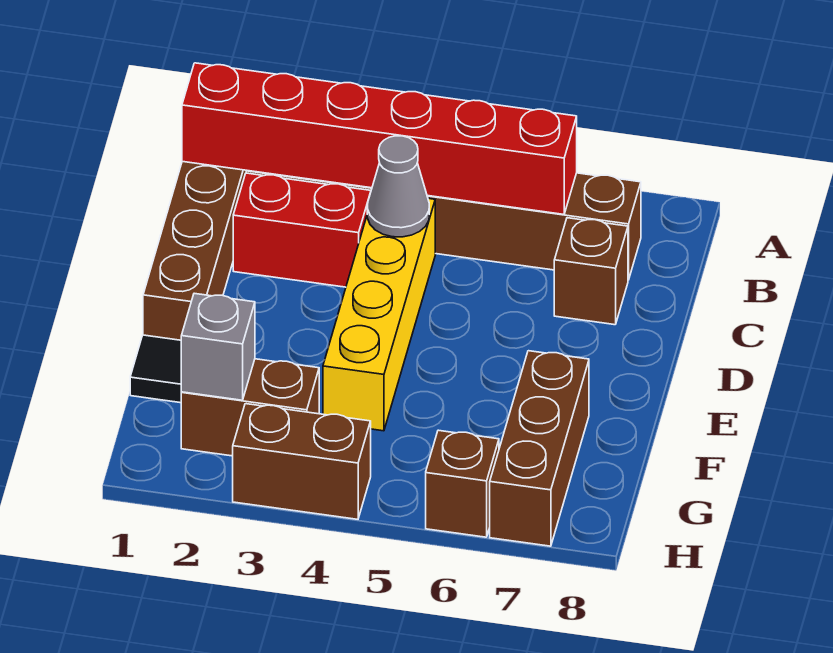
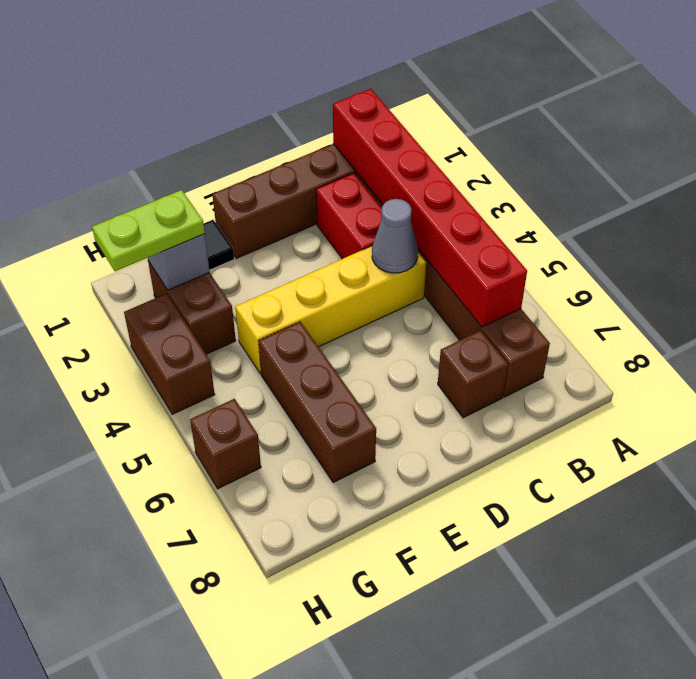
brown brick F7:H7 level 1 -> brown brick F5:F7 level 1
none -> lime plate G2:H2 level 3

